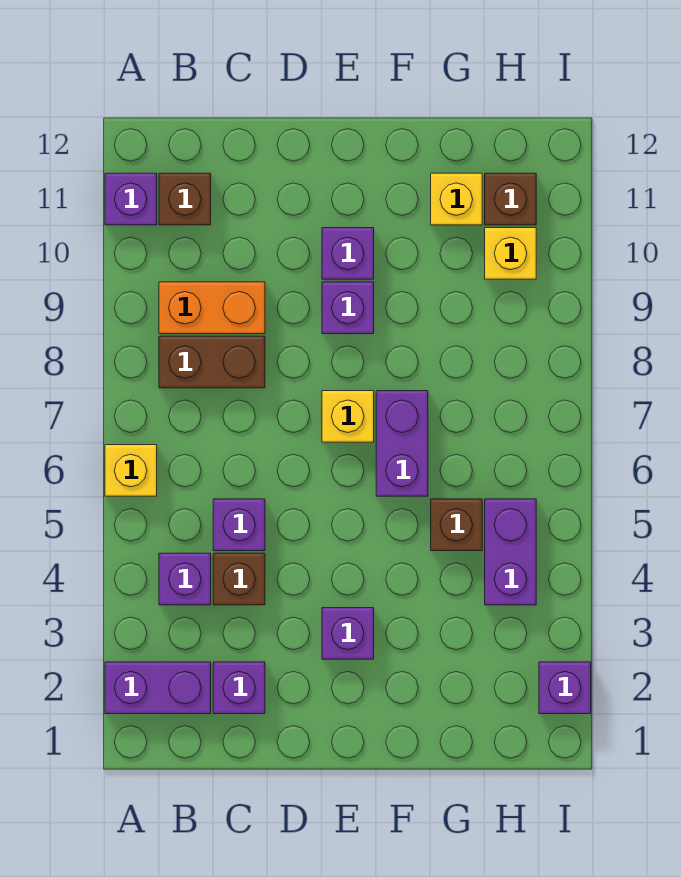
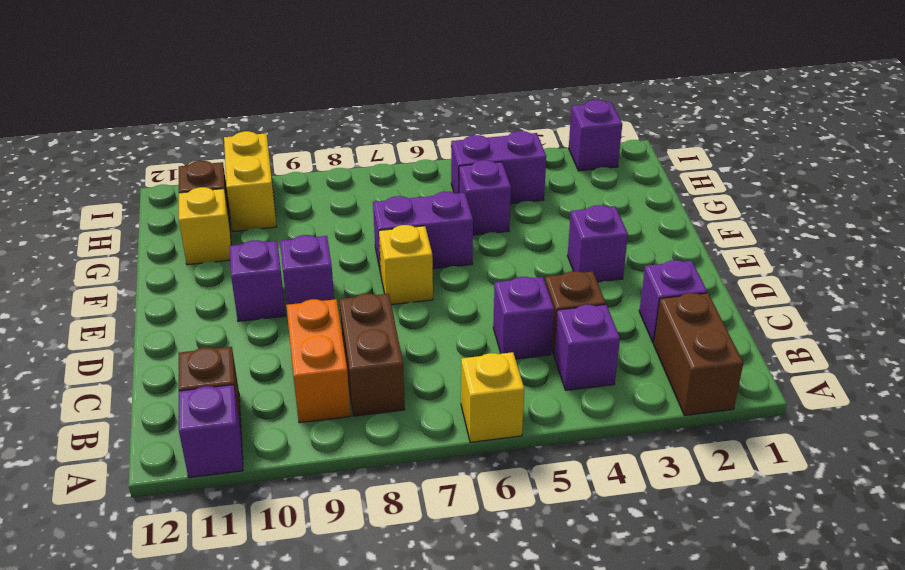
purple brick A2:B2 level 1 -> brown brick A2:B2 level 1
brown brick G5 level 1 -> purple brick G5 level 1
yellow brick H10 level 1 -> yellow brick H10:I10 level 1

